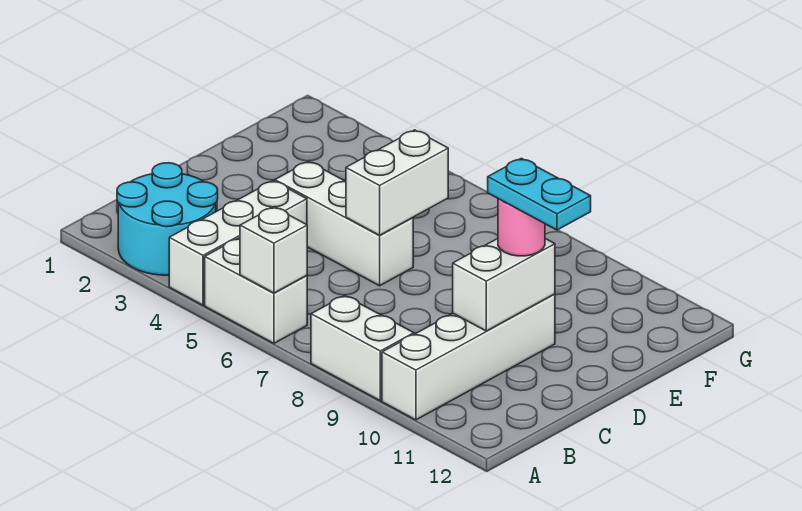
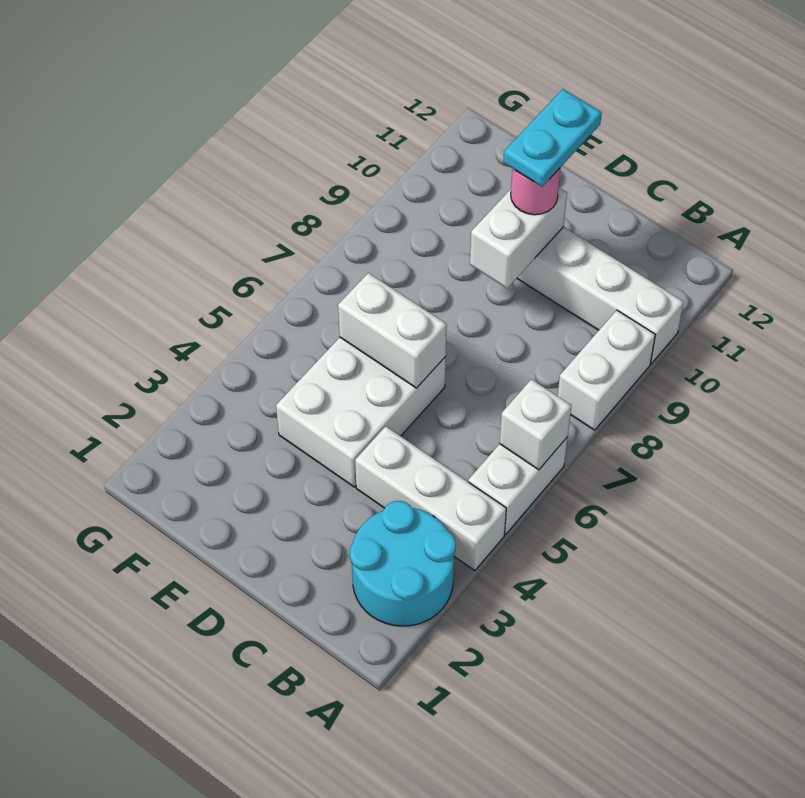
white brick C10:D10 level 2 -> white brick D9:D10 level 2
white brick D4:D6 level 1 -> white brick D4:E6 level 1

